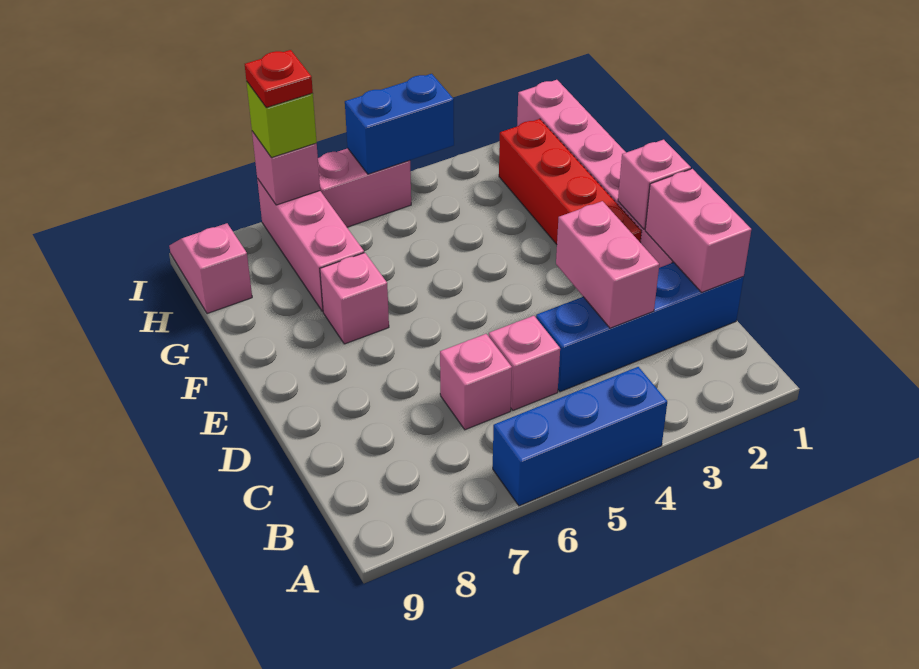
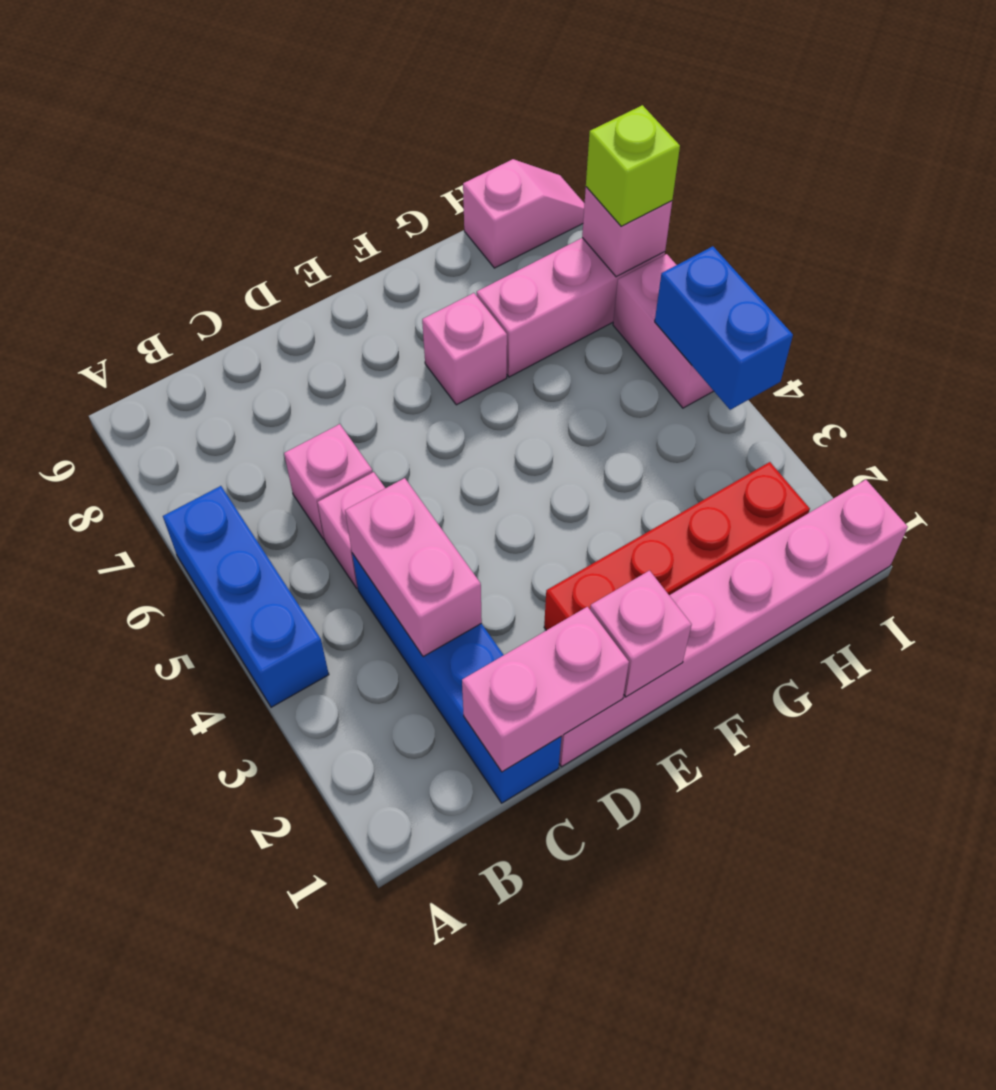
pink brick C3:D3 level 2 -> pink brick C3:C4 level 2
red plate I7 level 4 -> none

